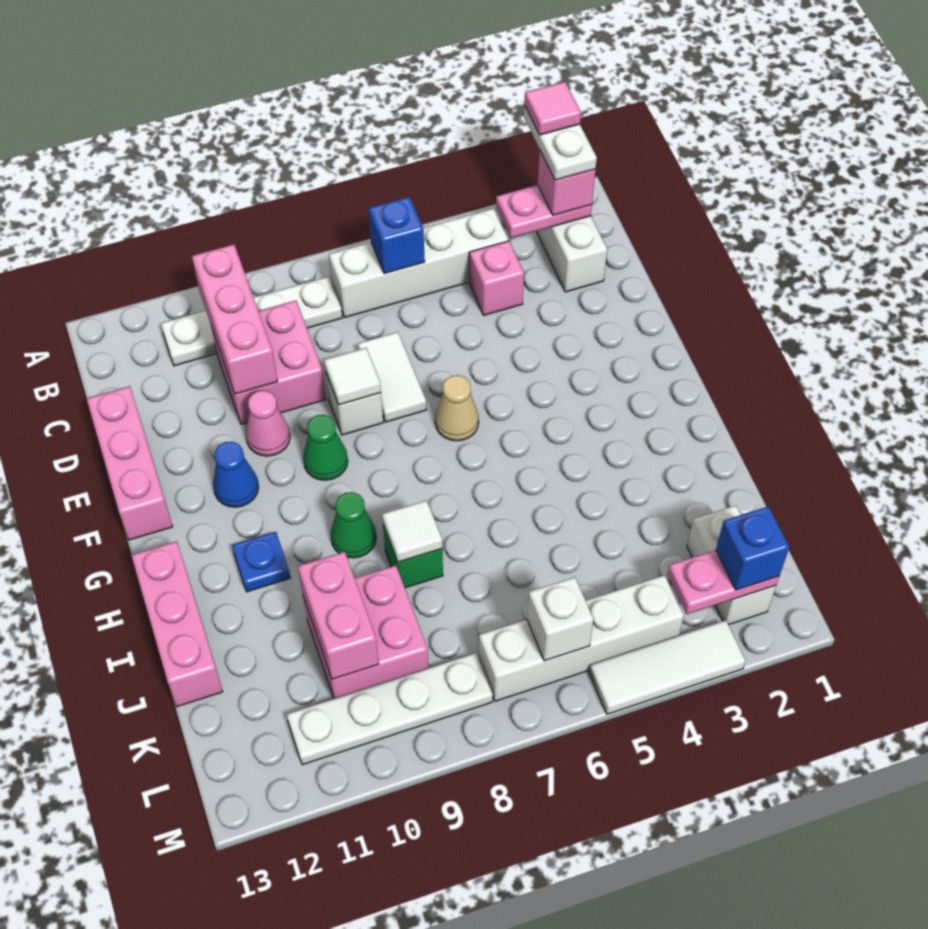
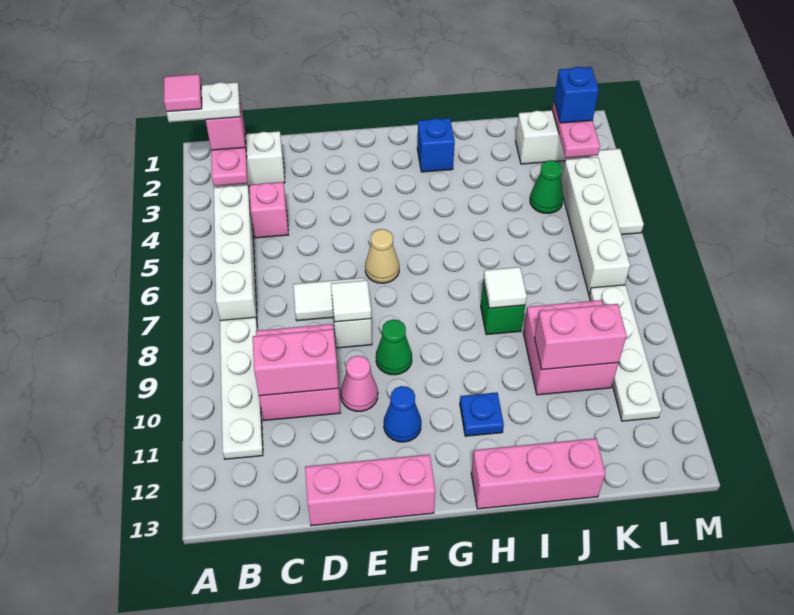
blue brick B6 level 2 -> blue brick H2 level 1
pink brick B10:D10 level 2 -> pink brick C10:D10 level 2
green cone H9 level 1 -> green cone K4 level 1
white brick L6 level 2 -> none

